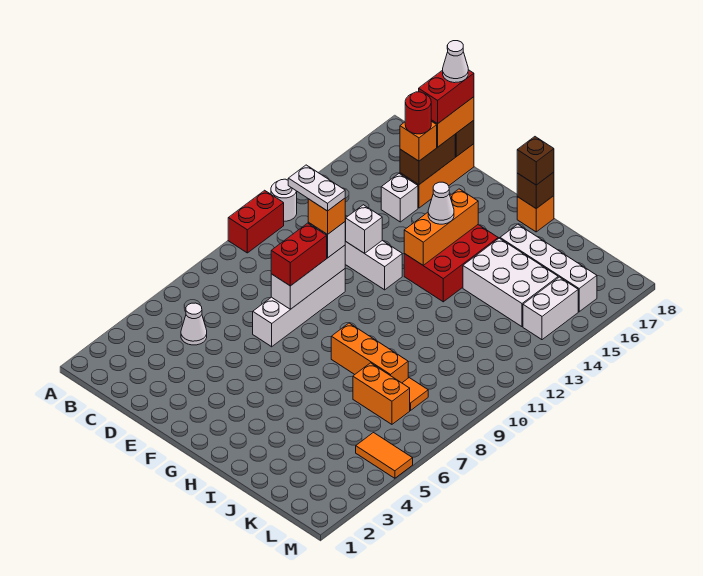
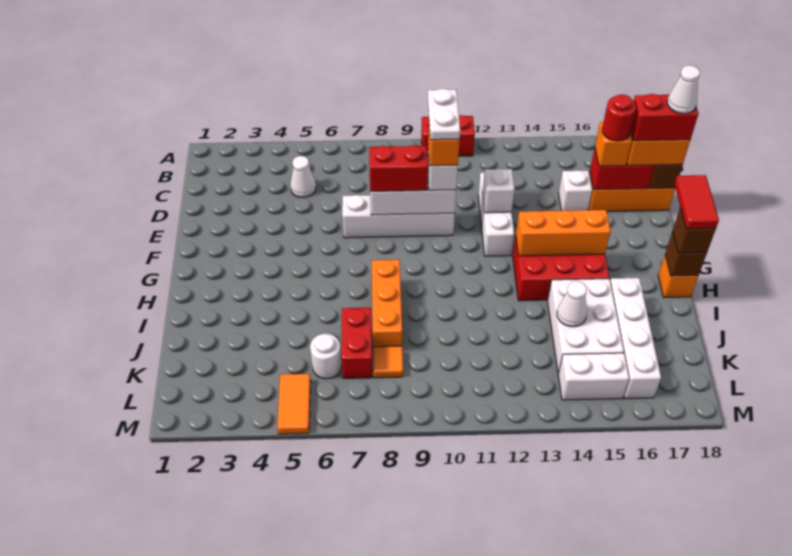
white round brick A12 level 1 -> white round brick K6 level 1
brown brick D16:D17 level 2 -> red brick D16:D17 level 2
white cone G14 level 3 -> white cone J14 level 2
none -> red tile G18:H18 level 4
orange brick J7:K7 level 1 -> red brick J7:K7 level 1

